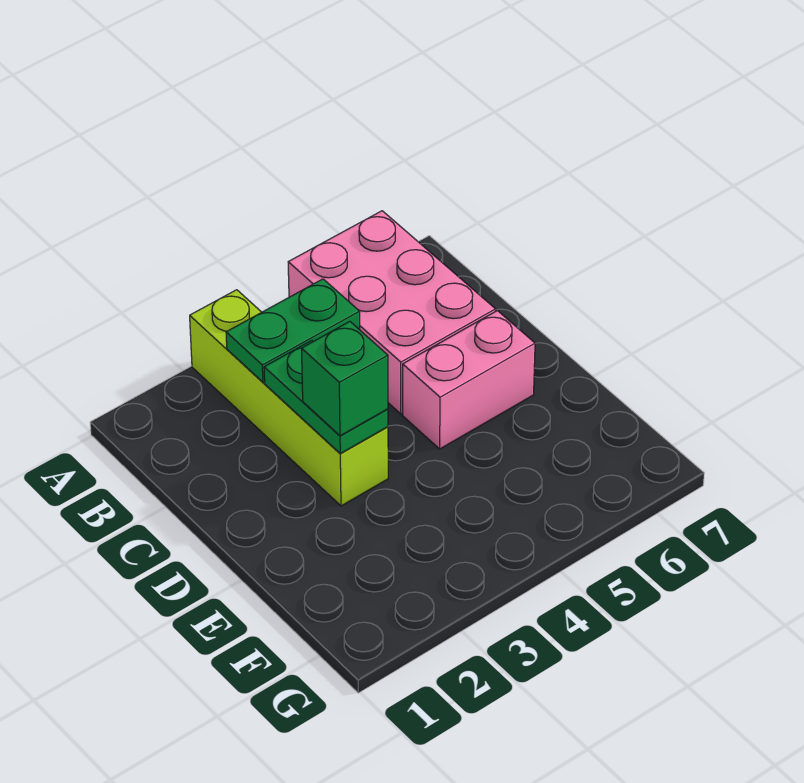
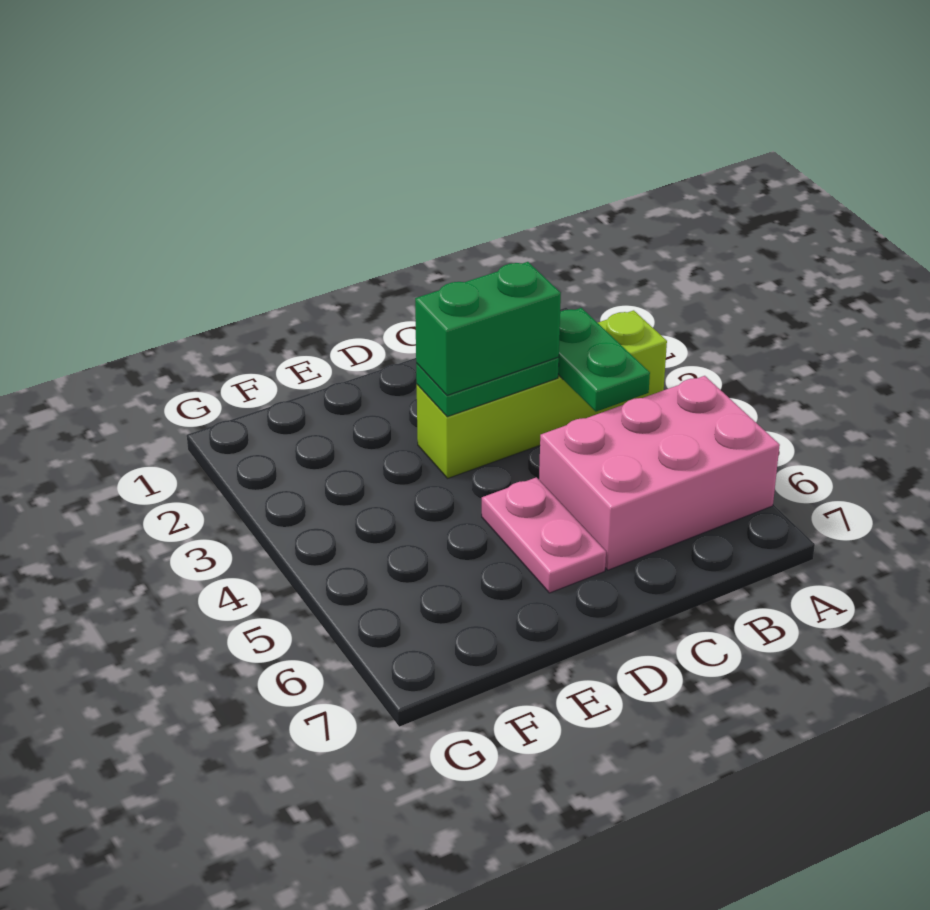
green brick D3 level 3 -> green brick C3:D3 level 3
pink brick D5:D6 level 1 -> pink plate D5:D6 level 1

